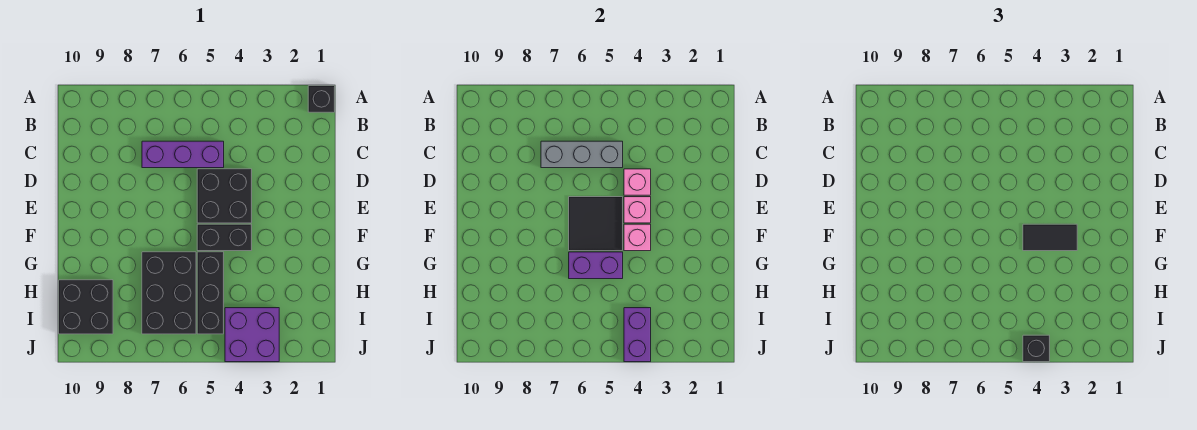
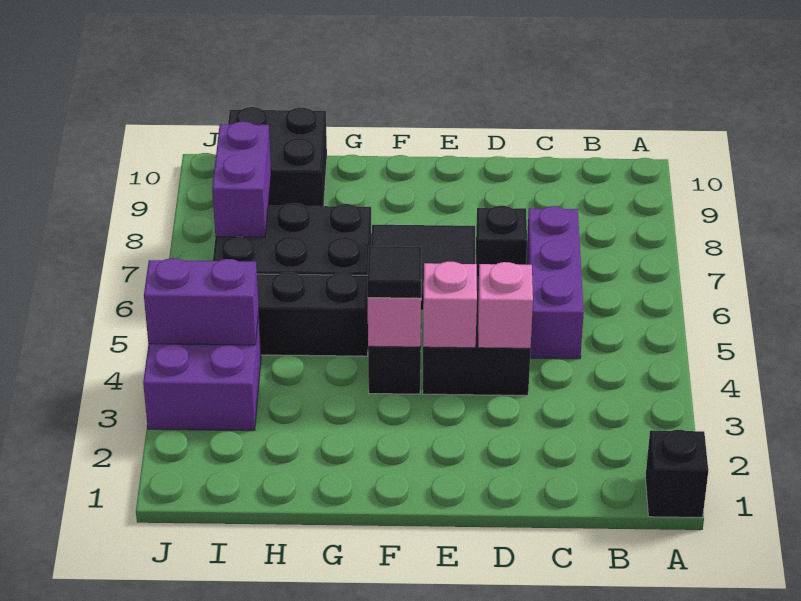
grey brick C5:C7 level 2 -> none
black tile F3:F4 level 3 -> black tile F4 level 3
purple brick G5:G6 level 2 -> purple brick I7:I8 level 2
black brick J4 level 3 -> black brick D7 level 1

